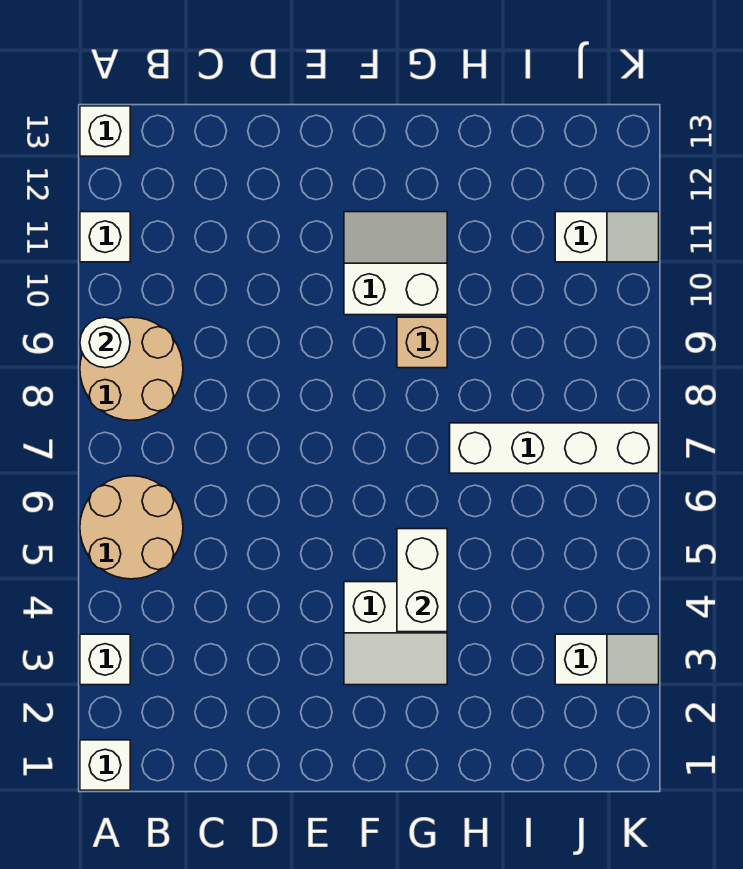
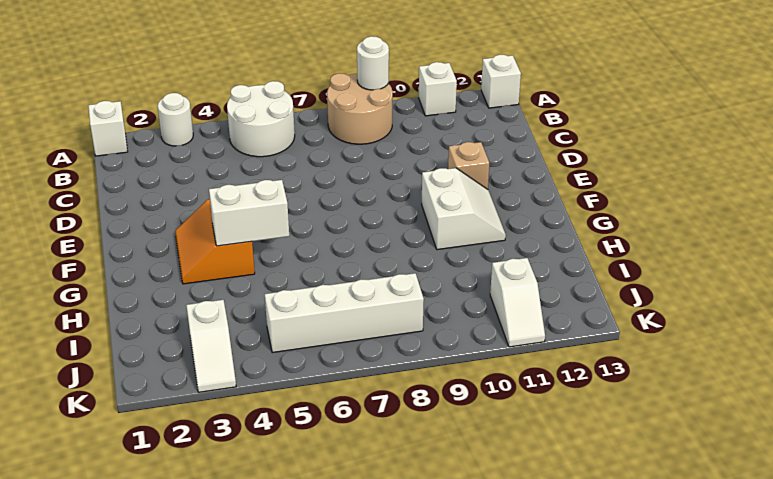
white brick A3 level 1 -> white round brick A3 level 1
tan round brick A5:B6 level 1 -> white round brick A5:B6 level 1
white slope F3:G4 level 1 top 4 -> orange slope F3:G4 level 1 top 4
tan brick G9 level 1 -> tan brick E11 level 1
white brick H7:K7 level 1 -> white brick J5:J8 level 1

